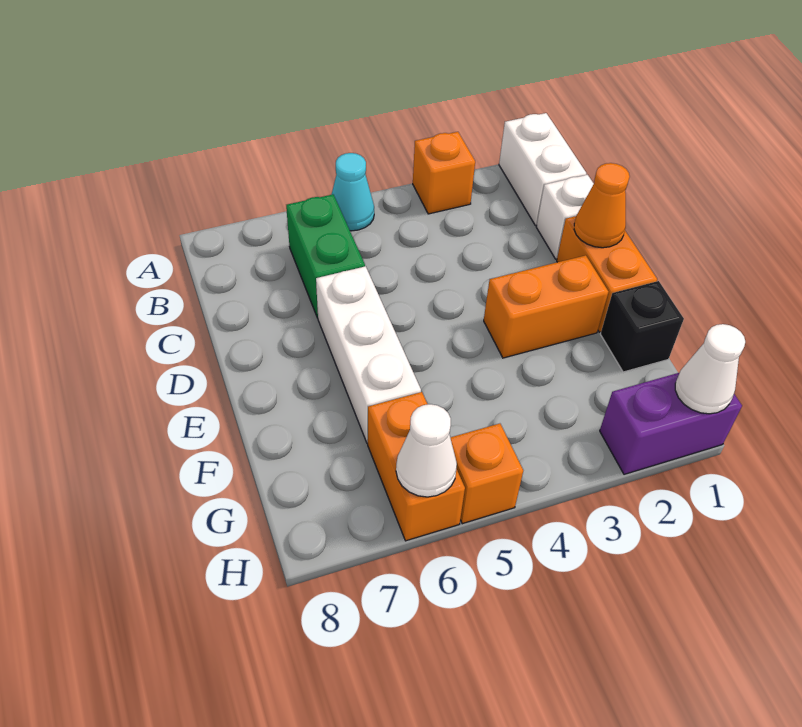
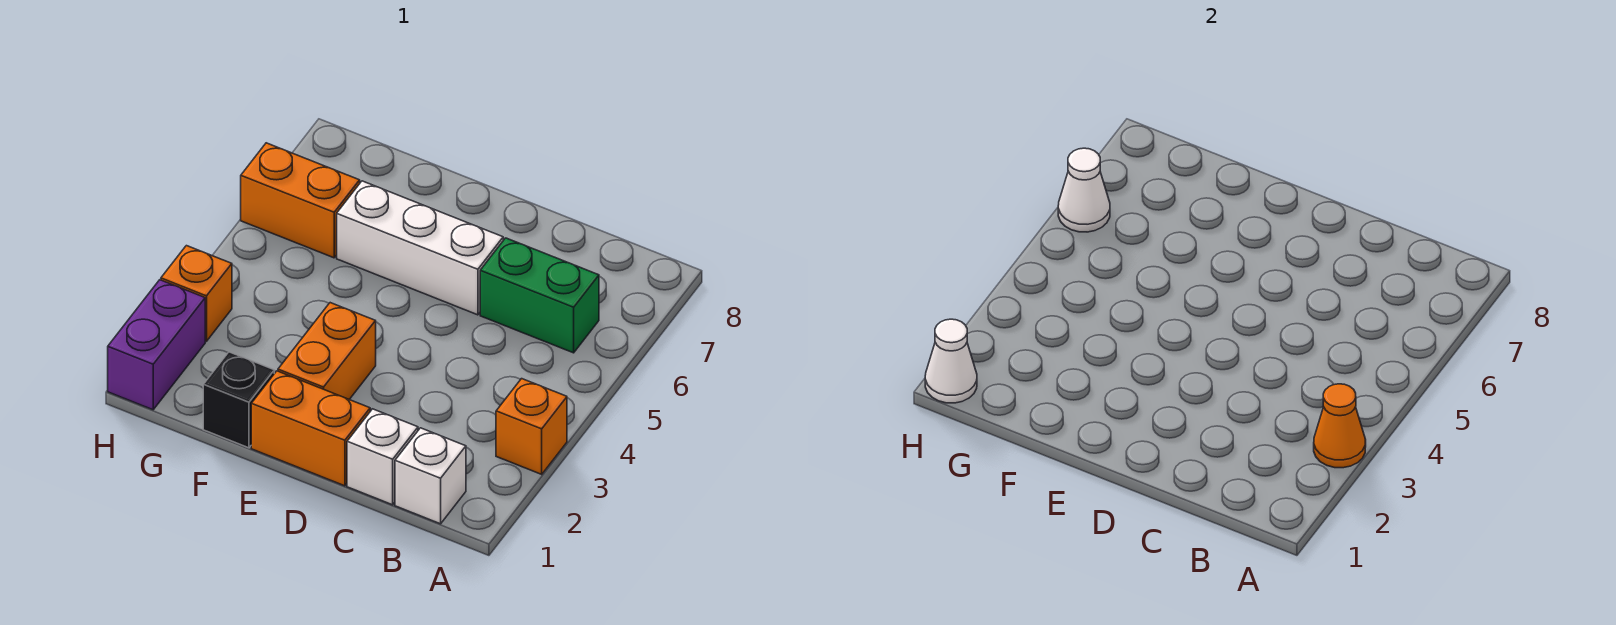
white brick A1:B1 level 1 -> white brick B1 level 1
cyan cone A5 level 1 -> none
orange cone D1 level 2 -> orange cone A3 level 2
orange brick H5 level 1 -> orange brick H3 level 1

